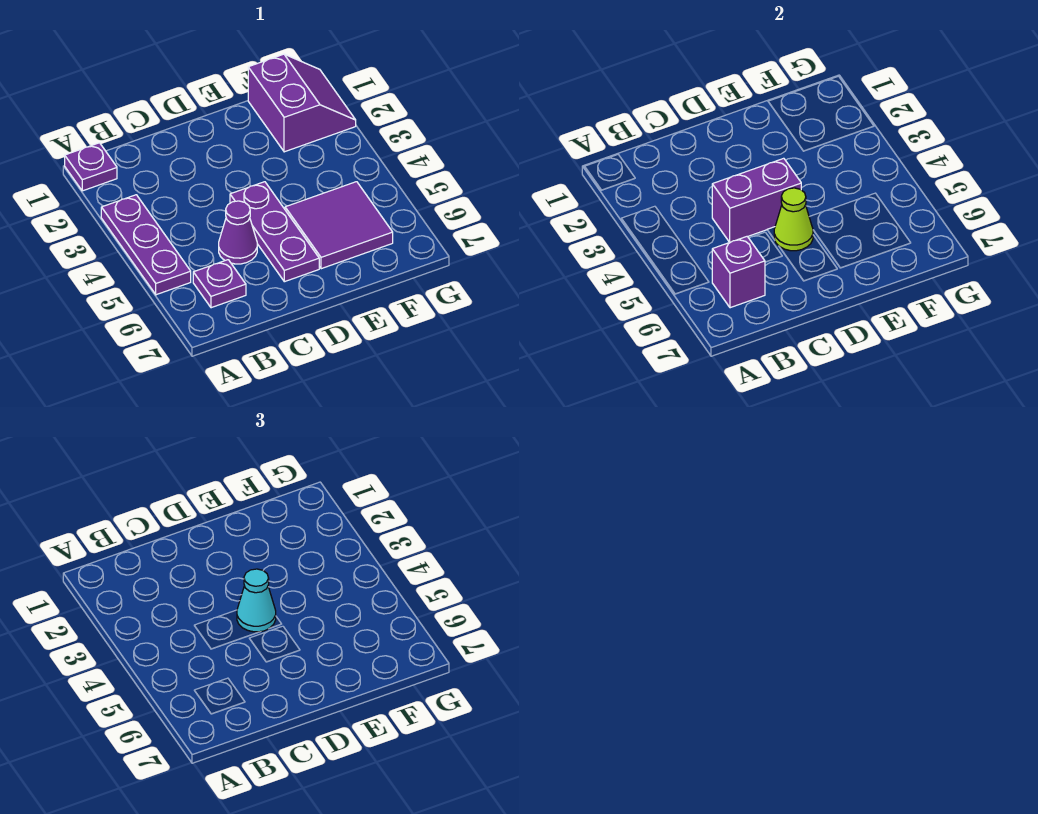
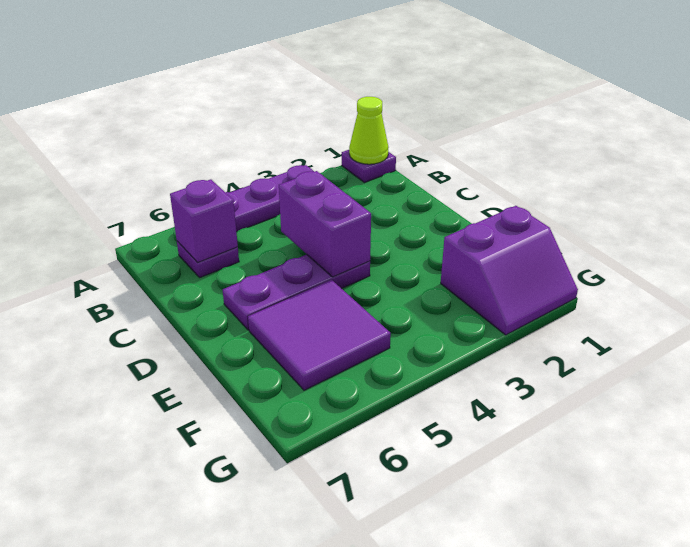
purple cone C5 level 1 -> none
cyan cone D4 level 3 -> none
lime cone D5 level 2 -> lime cone A1 level 2

